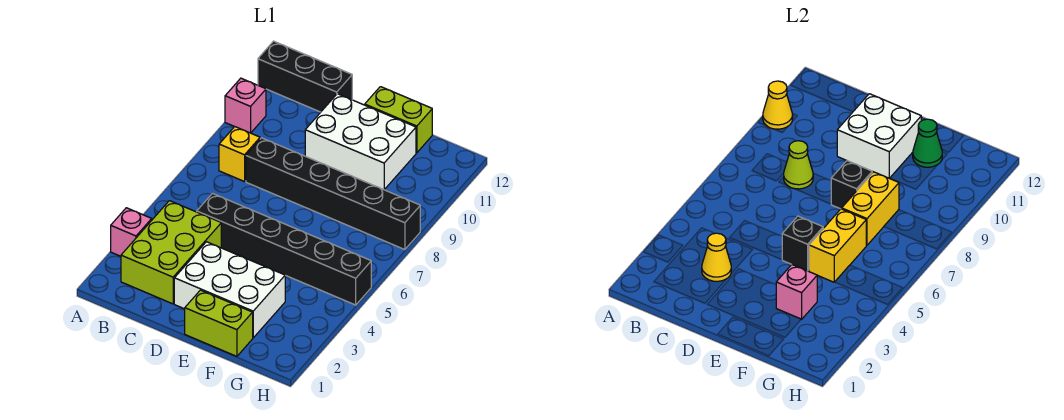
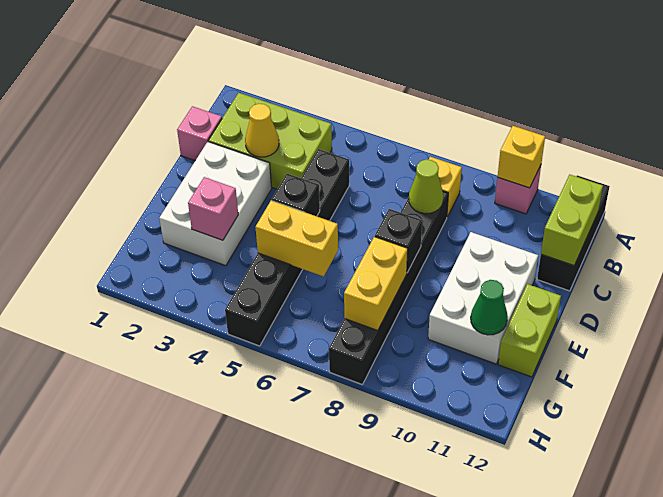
pink brick A3 level 1 -> pink brick C1 level 1
yellow cone A10 level 2 -> yellow brick A10 level 2
white brick D10:E11 level 2 -> none
lime brick E1:F1 level 1 -> lime brick B12:C12 level 2
yellow brick F7:F8 level 2 -> yellow brick F8:G8 level 2

